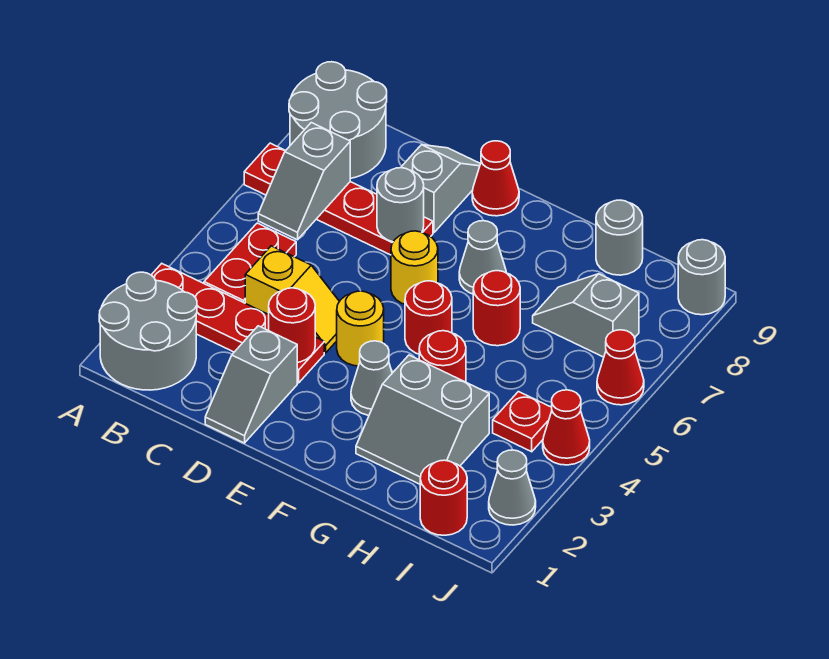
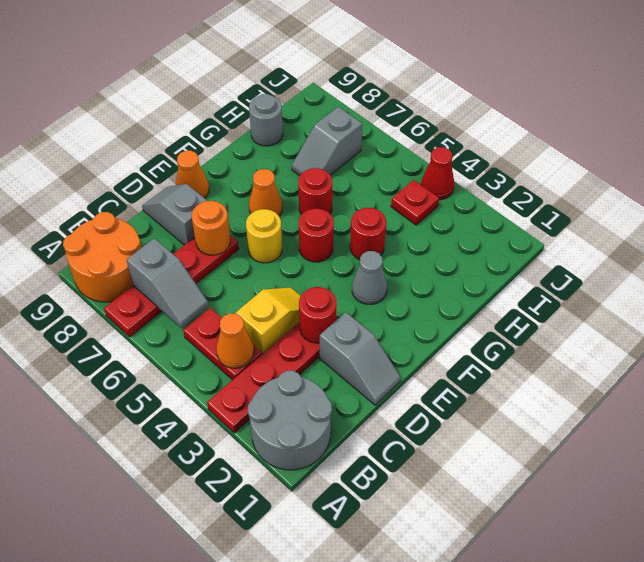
grey round brick A8:B9 level 1 -> orange round brick A8:B9 level 1
none -> orange cone B4 level 2
grey round brick D7 level 2 -> orange round brick D7 level 2
yellow round brick E4 level 1 -> none
red cone E9 level 1 -> orange cone E9 level 1
grey cone F7 level 1 -> orange cone F7 level 1
grey slope G2:H3 level 1 top 3 -> none
red round brick I1 level 1 -> none
grey cone J2 level 1 -> none
red cone J6 level 1 -> none
grey round brick J9 level 1 -> none

